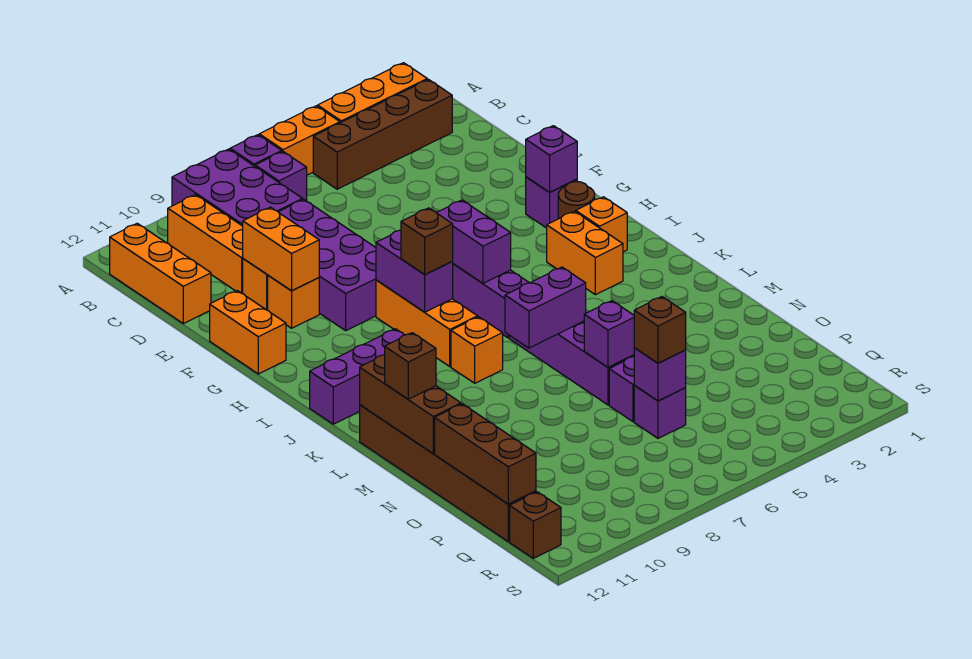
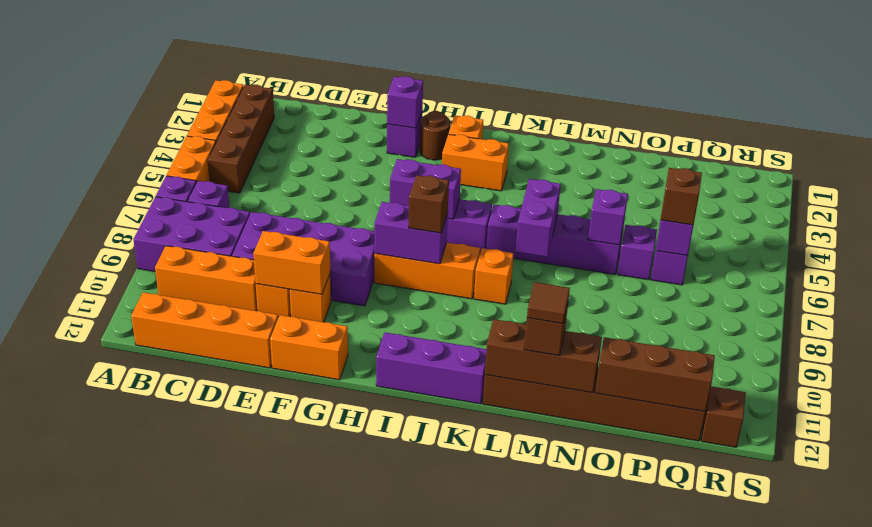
orange brick B12:D12 level 1 -> orange brick B12:E12 level 1
purple brick J10:J12 level 1 -> purple brick I12:K12 level 1
none -> brown tile M12 level 4

